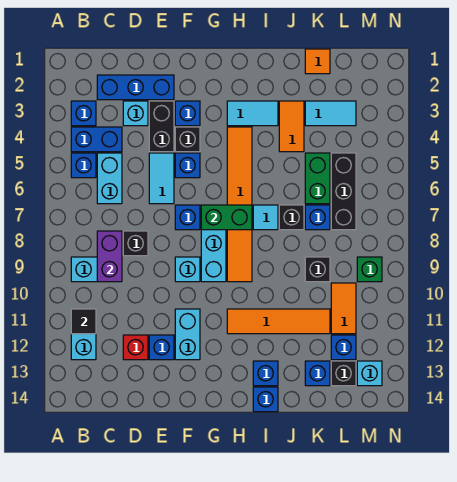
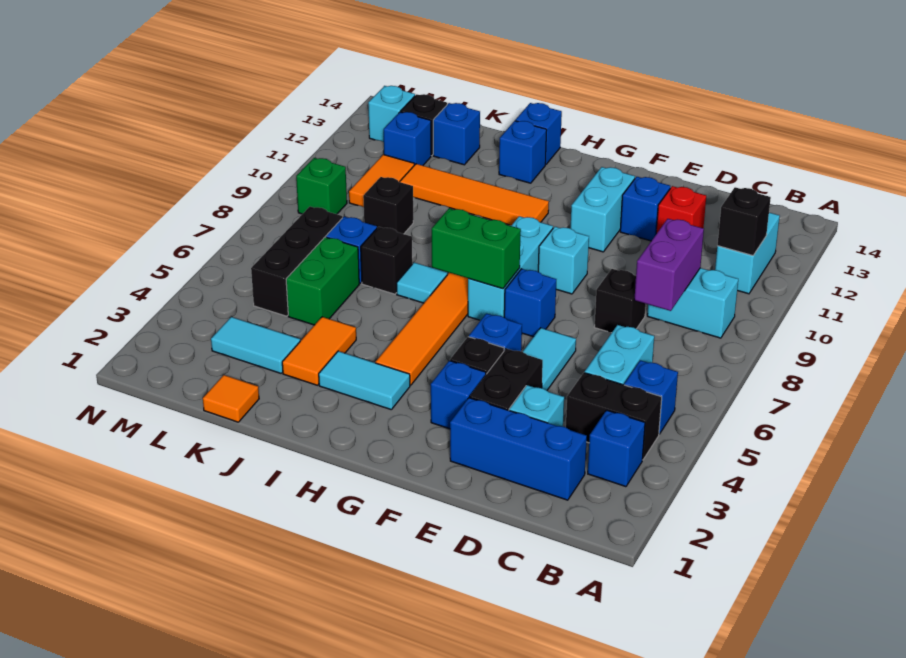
blue brick B4:C4 level 1 -> black brick B4:C4 level 1
black tile B11 level 2 -> black brick B11 level 2

